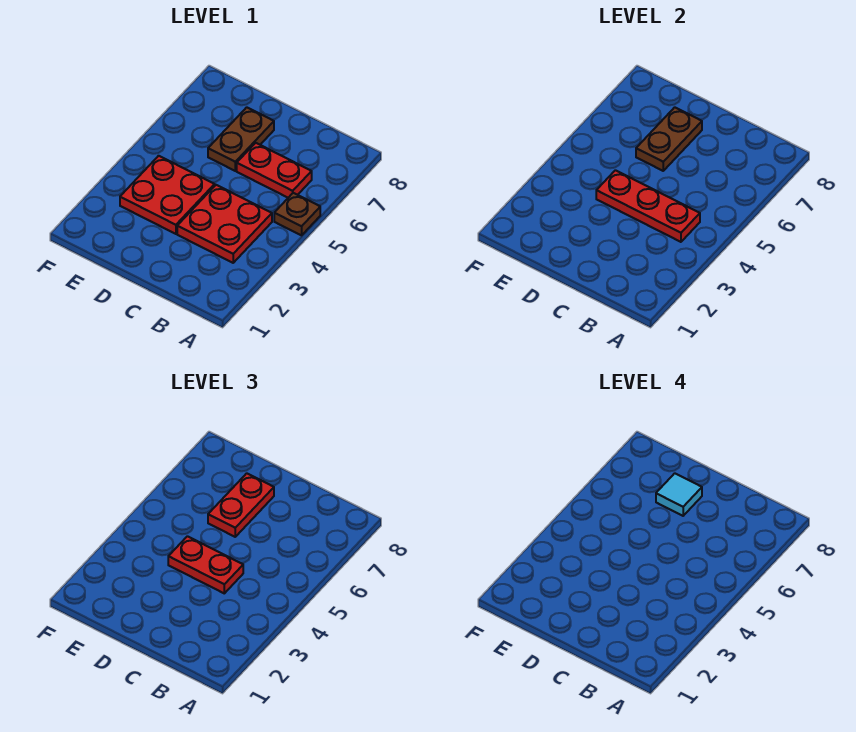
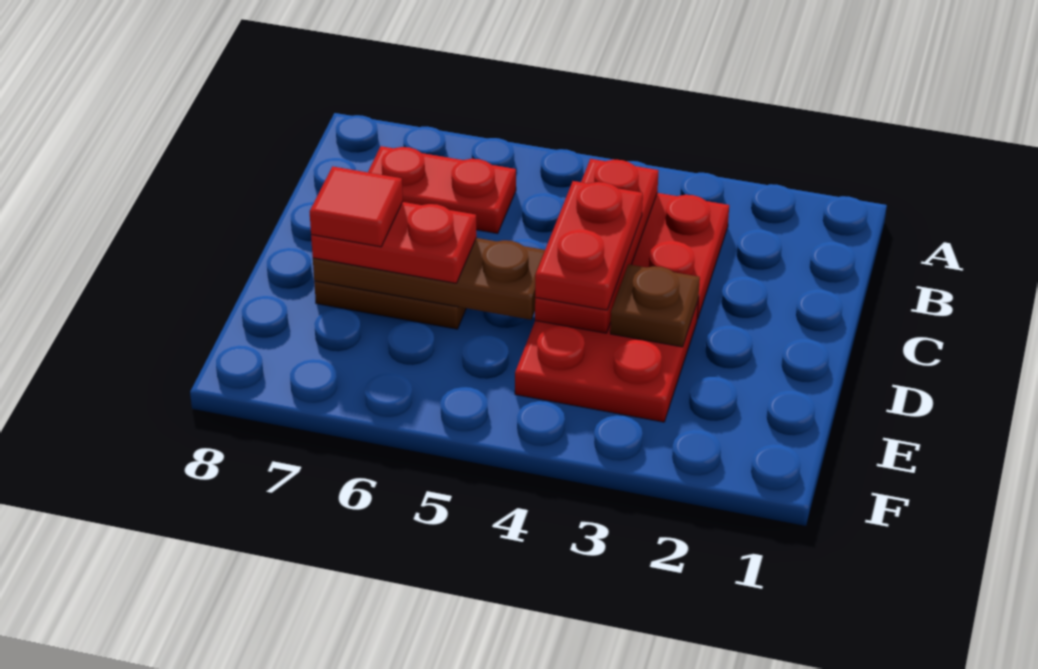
brown plate A5 level 1 -> brown plate D3 level 2
red plate B6:C6 level 1 -> red plate B6:B7 level 1
brown plate D6:D7 level 2 -> brown plate D5:D7 level 2
cyan tile D7 level 4 -> red tile D7 level 4

